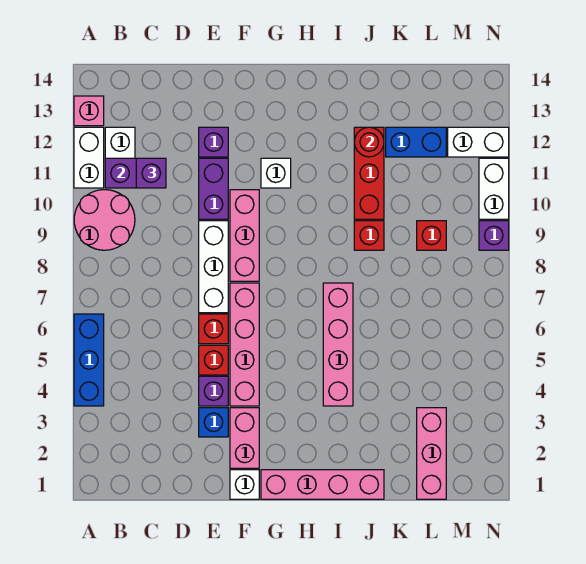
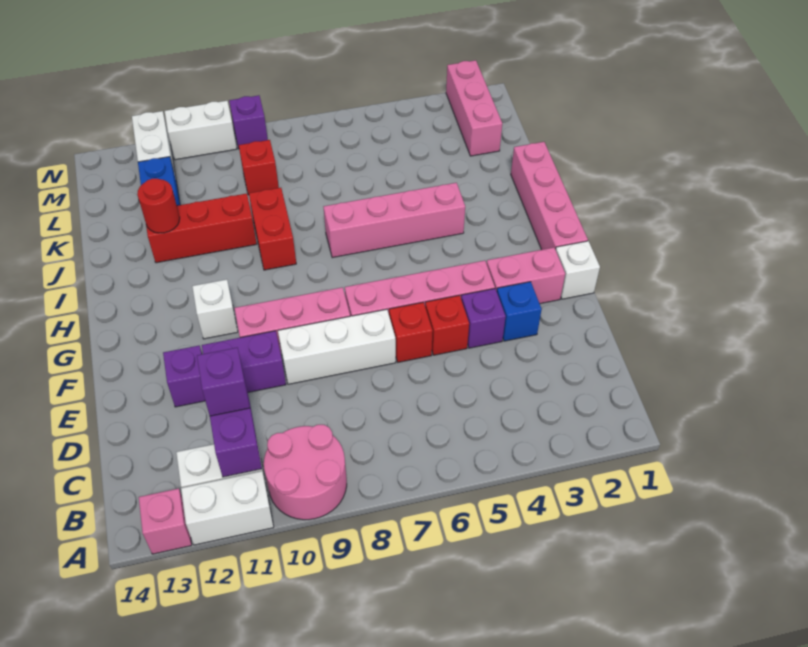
blue brick A4:A6 level 1 -> none
red brick J9 level 1 -> red brick I9:J9 level 1
pink brick L1:L3 level 1 -> pink brick L2:N2 level 1

